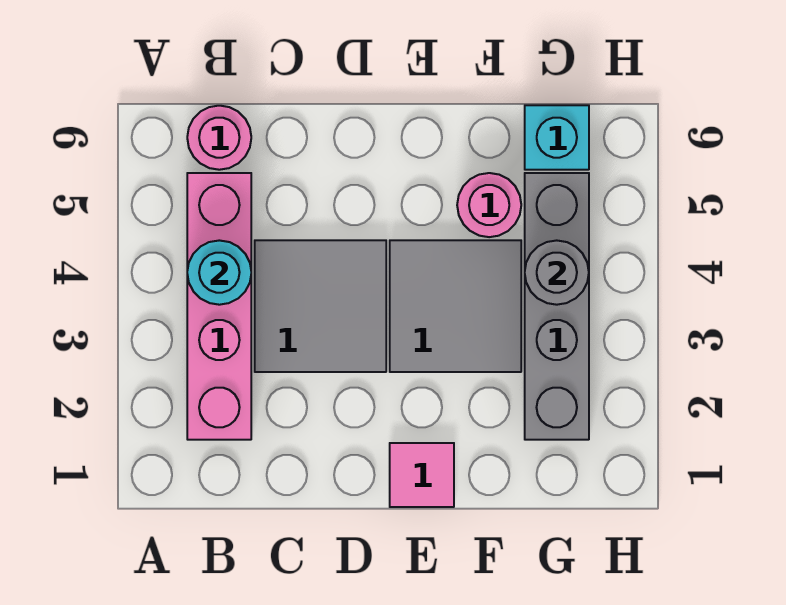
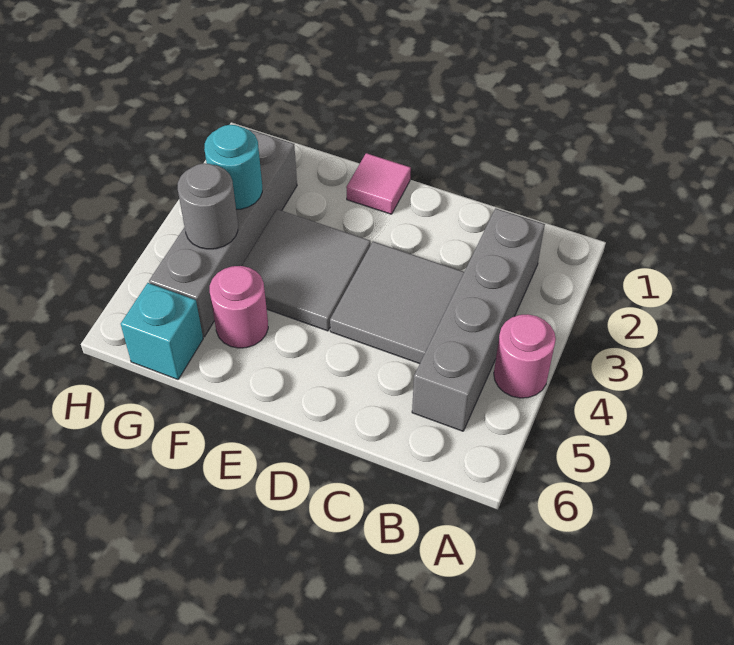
pink brick B2:B5 level 1 -> grey brick B2:B5 level 1
cyan round brick B4 level 2 -> cyan round brick G3 level 2
pink round brick B6 level 1 -> pink round brick A4 level 1

